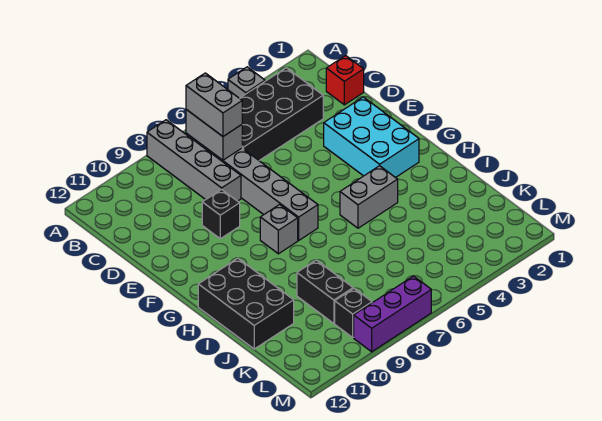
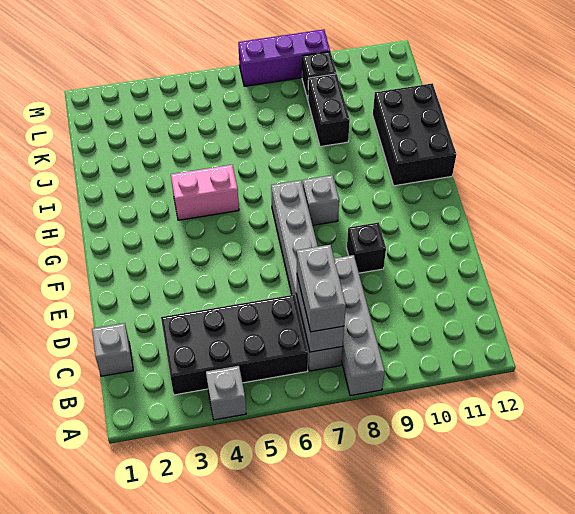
red brick C1 level 1 -> grey brick C1 level 1
cyan brick E2:G3 level 1 -> none
grey brick H4:H5 level 1 -> pink brick H4:H5 level 1

